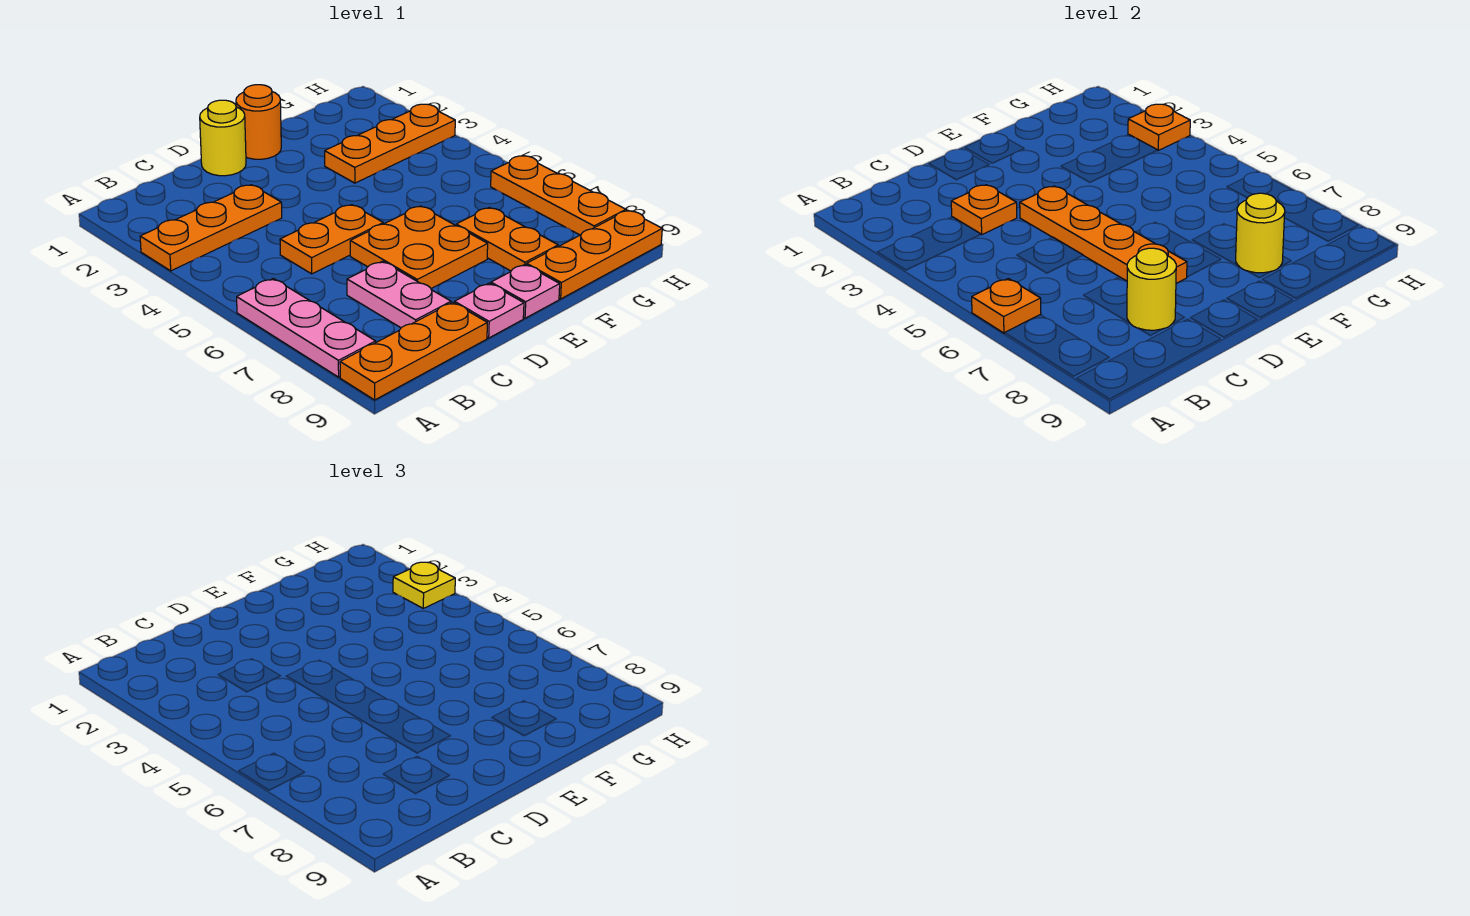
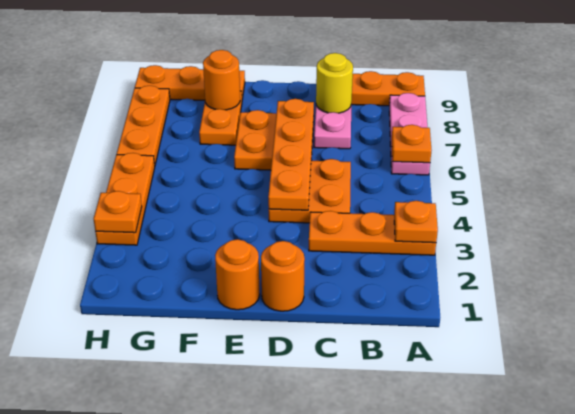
orange plate C3 level 2 -> orange plate A3 level 2
orange plate C5:D5 level 1 -> orange plate C4:D5 level 1
yellow round brick D1 level 1 -> orange round brick D1 level 1
pink plate D9 level 1 -> none
pink plate E9 level 1 -> none
orange plate F3:H3 level 1 -> orange plate H3:H5 level 1
yellow round brick F8 level 2 -> orange round brick F8 level 2
yellow plate H3 level 3 -> none

